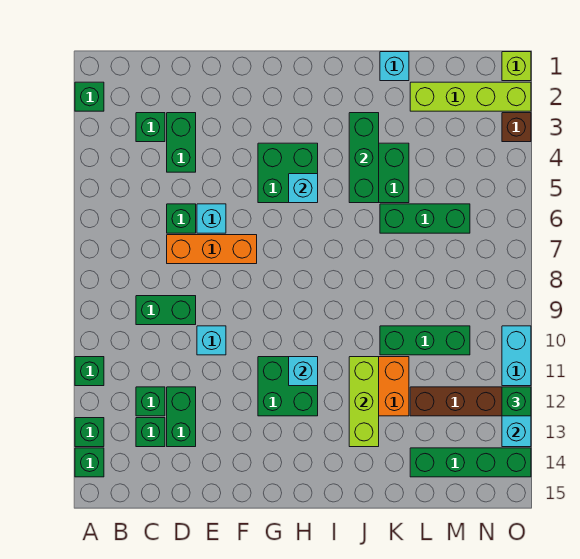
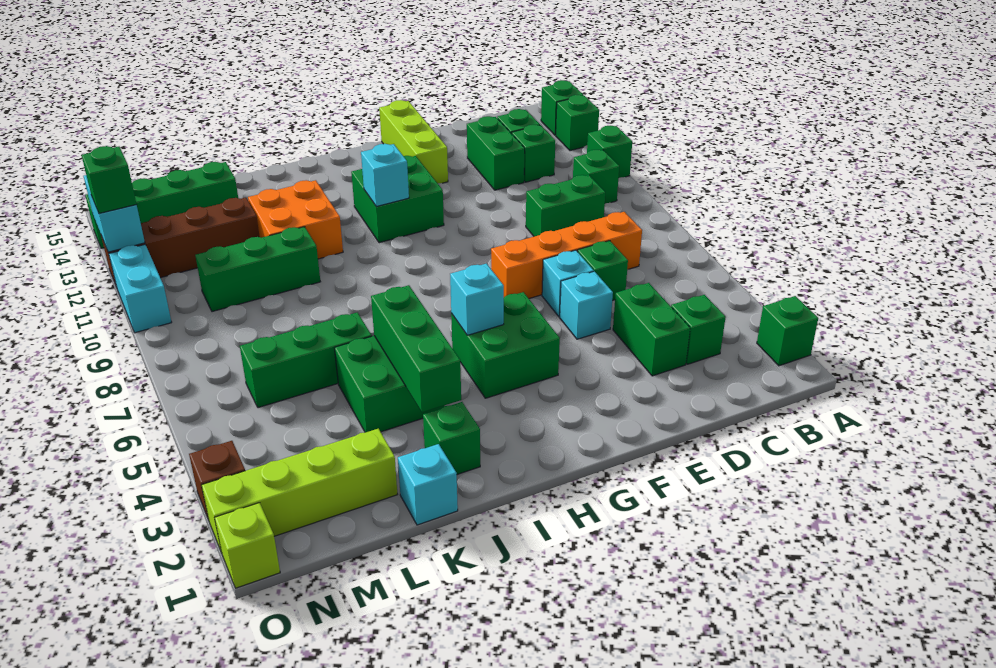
none -> green brick B10 level 1
orange brick D7:F7 level 1 -> orange brick C7:F7 level 1
cyan brick E10 level 1 -> cyan brick E5 level 1
none -> green brick J2 level 1
lime brick J11:J13 level 2 -> lime brick F13:F15 level 1

